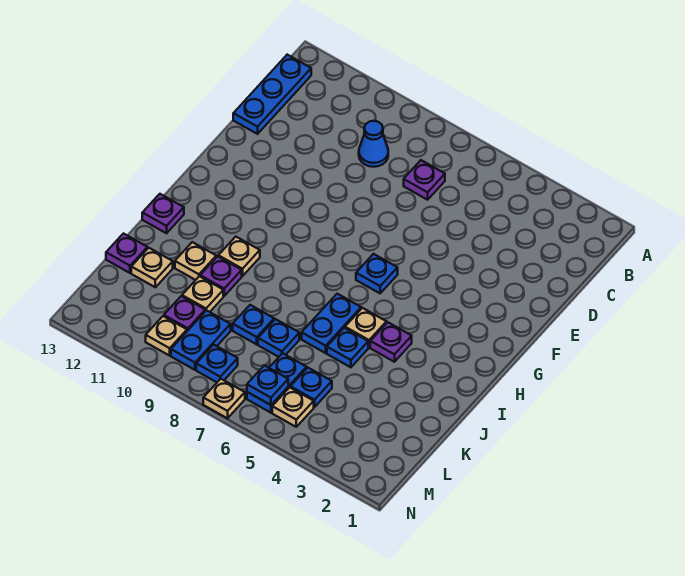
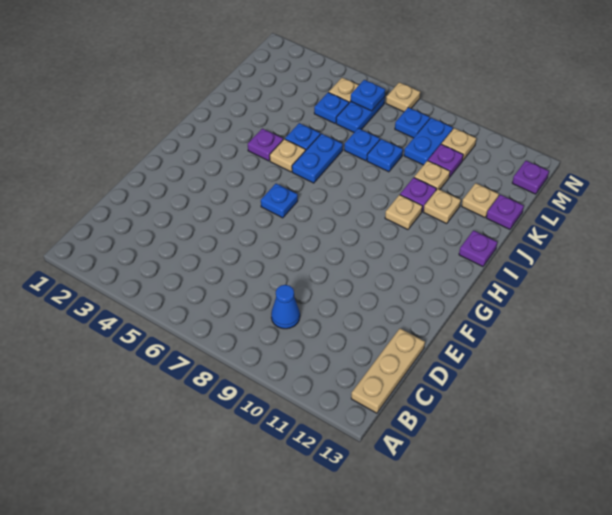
blue plate B13:D13 level 1 -> tan plate B13:D13 level 1
purple plate C7 level 1 -> purple plate M13 level 1

